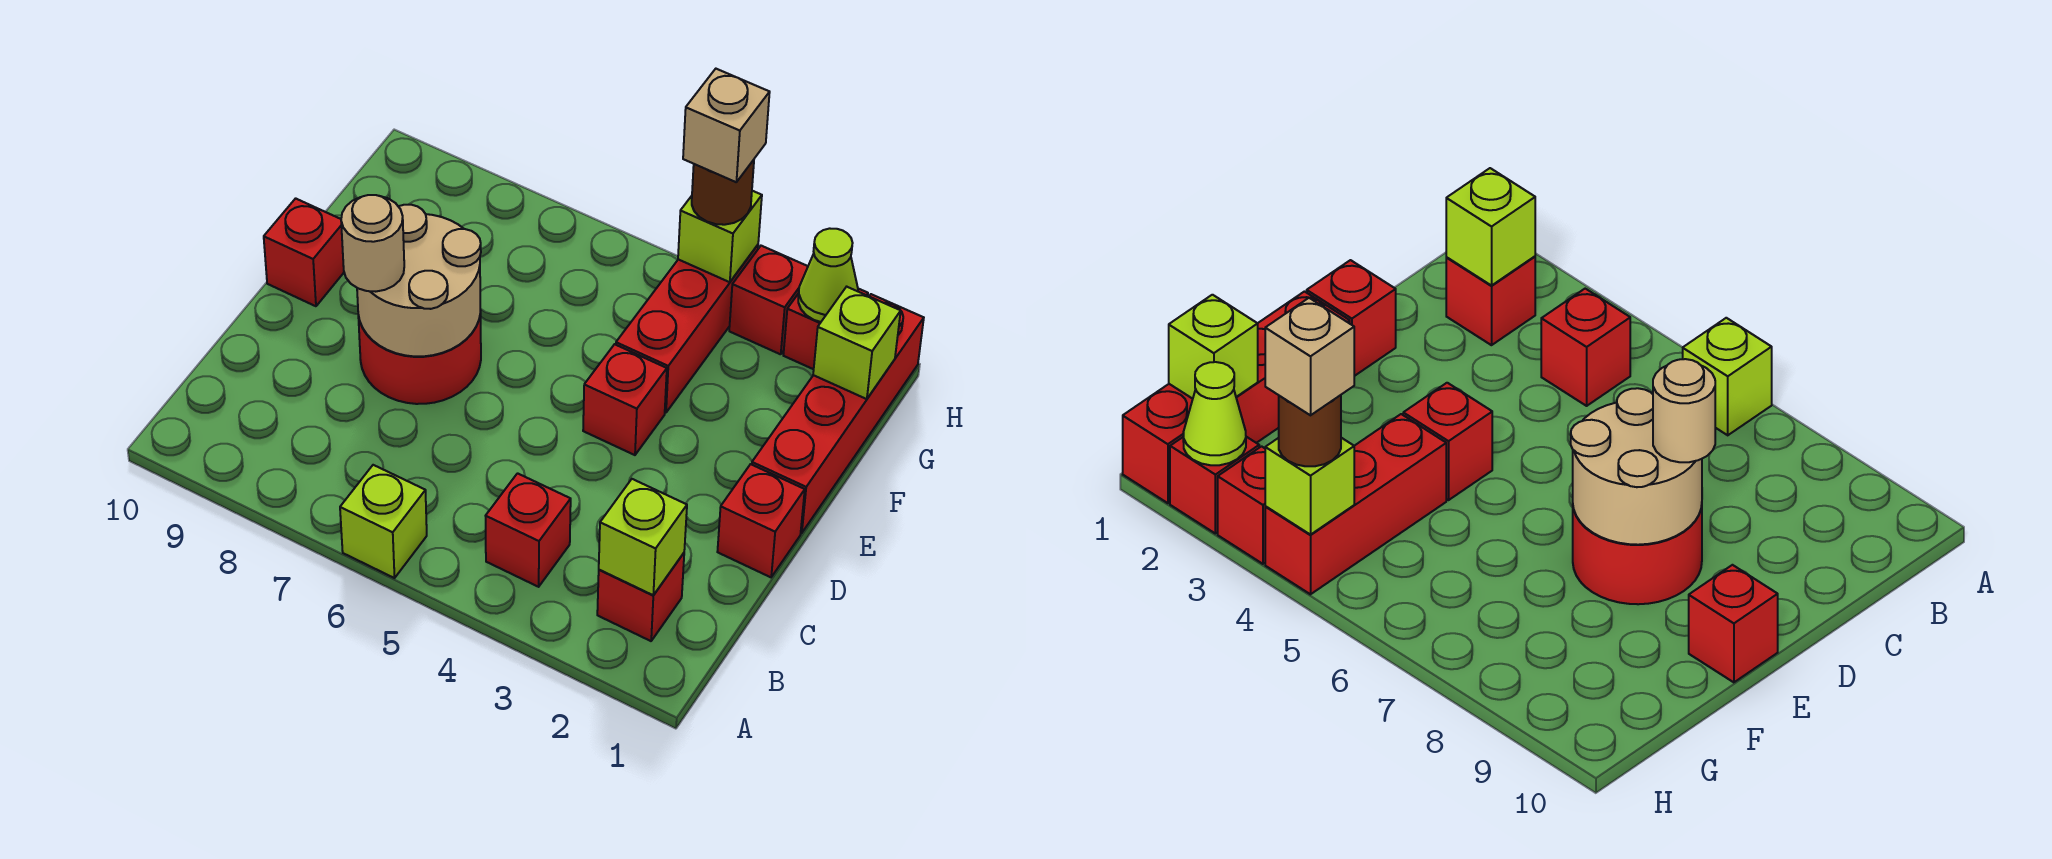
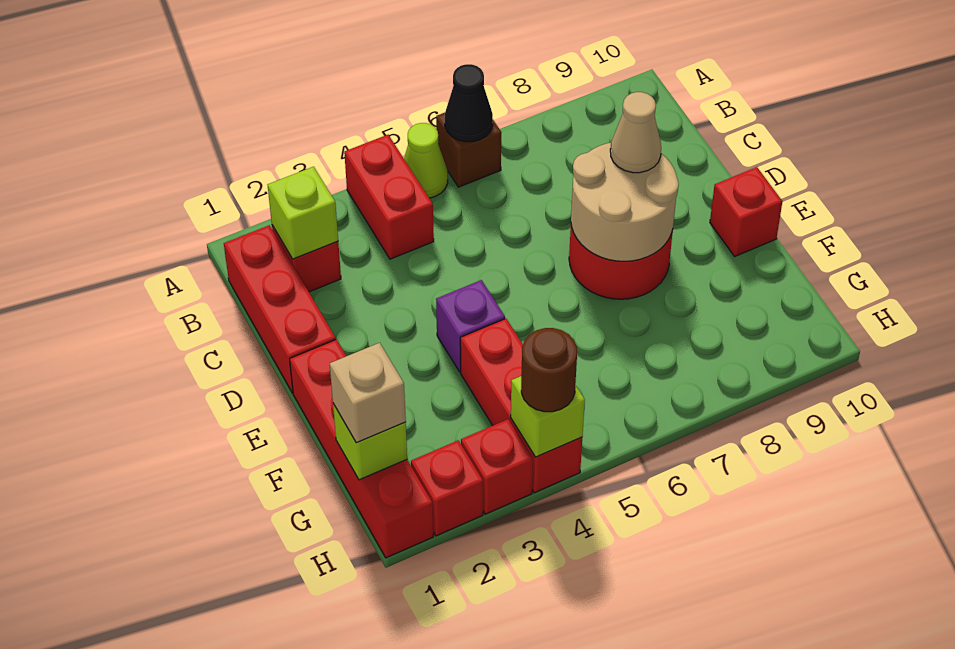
lime brick A6 level 1 -> brown brick A6 level 1
none -> black cone A6 level 2
red brick B4 level 1 -> red brick A4:B4 level 1
red brick D1 level 1 -> red brick B1:D1 level 1
tan round brick D8 level 3 -> tan cone D8 level 3
red brick E4 level 1 -> purple brick E4 level 1
lime cone H2 level 2 -> lime cone A5 level 1
tan brick H4 level 4 -> tan brick G1 level 3

